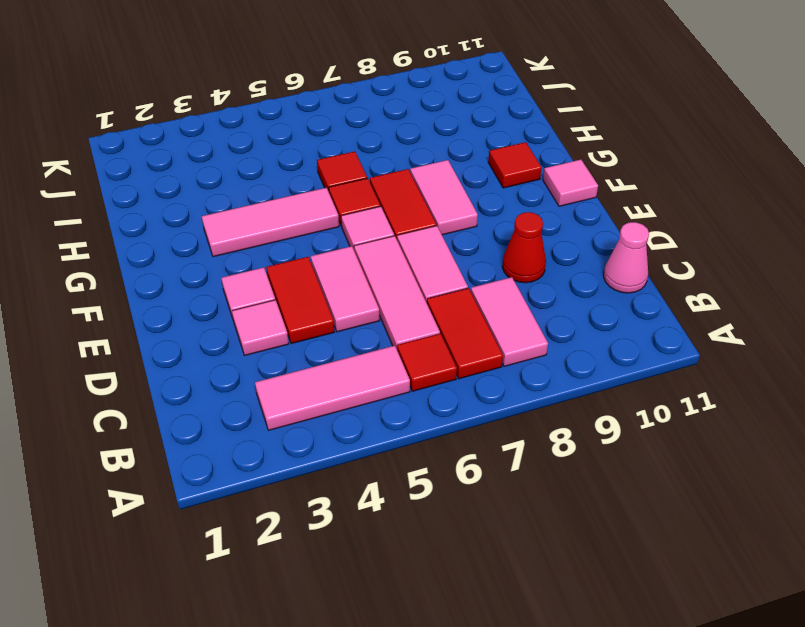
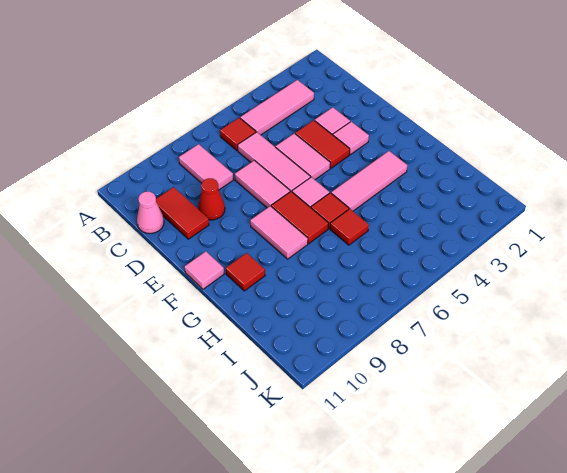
red tile B7:C7 level 1 -> red tile C10:D10 level 1

